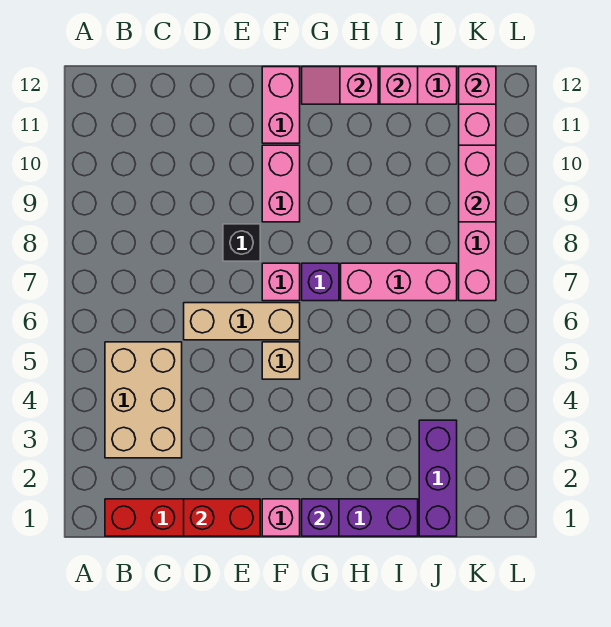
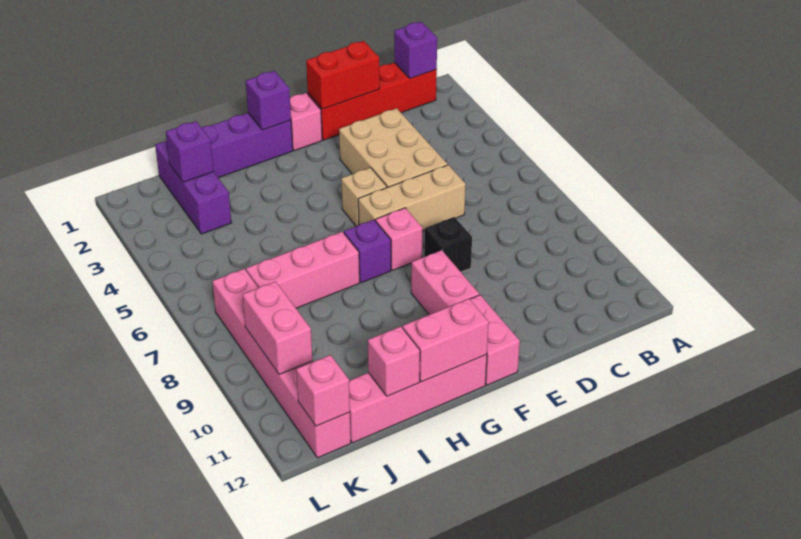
none -> purple brick B1 level 2
tan brick B3:C5 level 1 -> tan brick D3:E5 level 1
pink slope G12:H12 level 2 top H -> pink brick G12:H12 level 2
none -> purple brick J2 level 2

